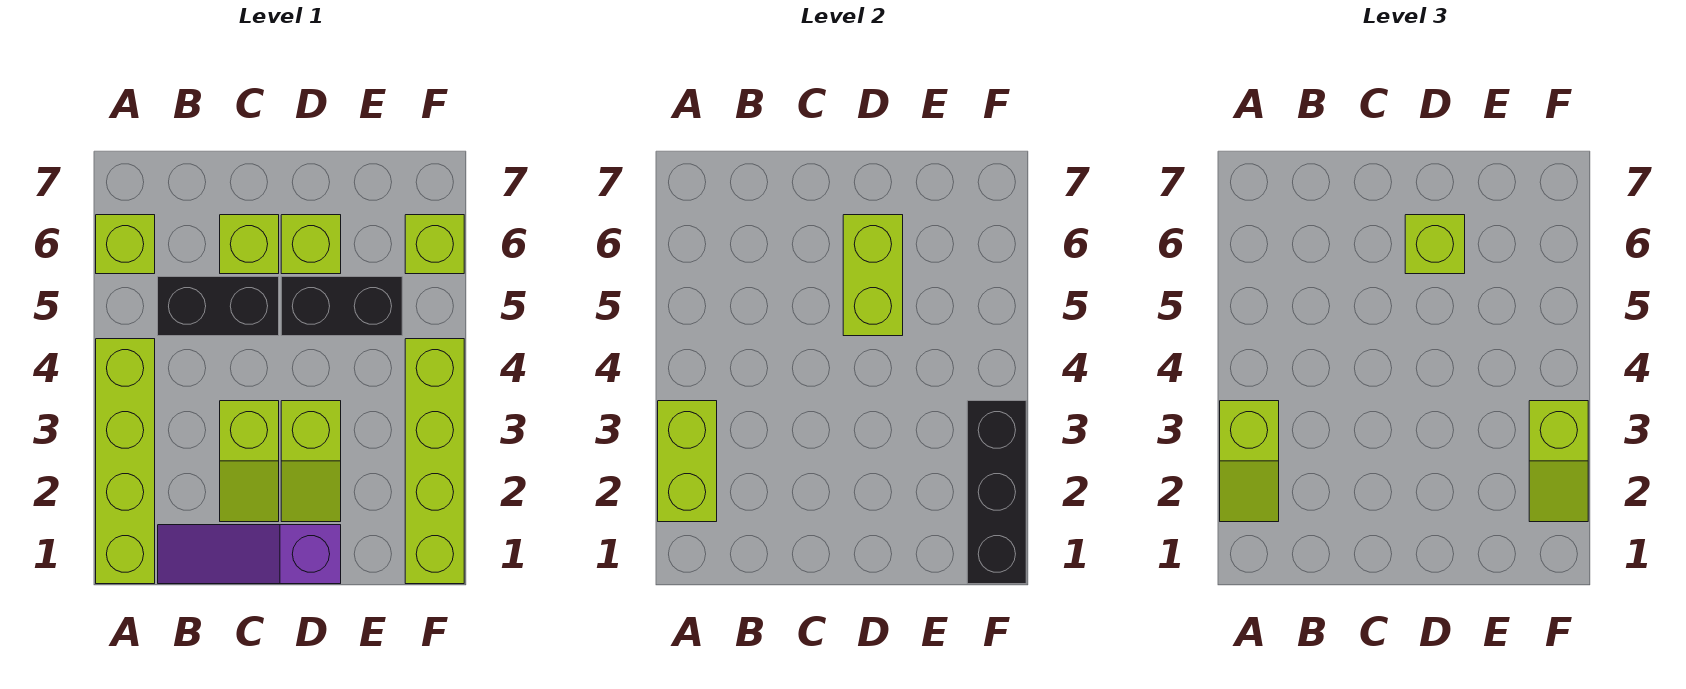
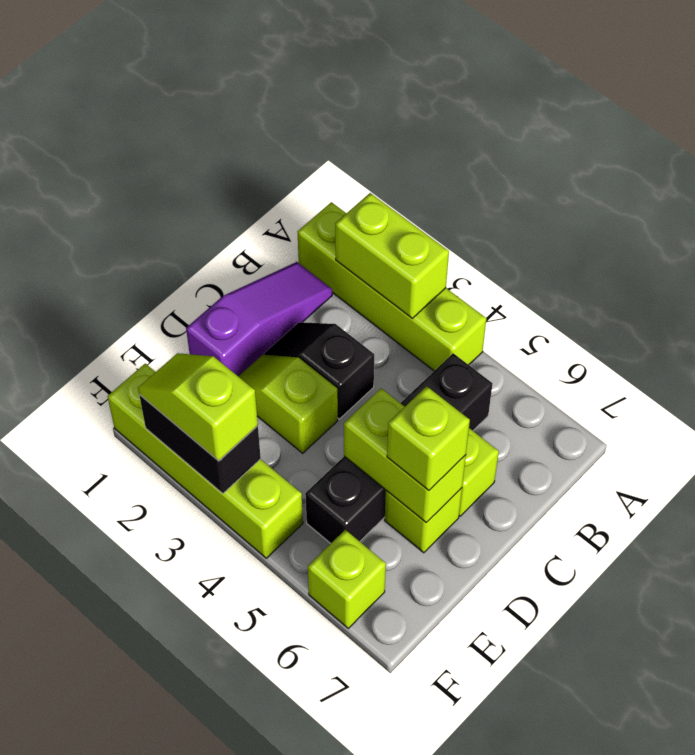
lime slope A2:A3 level 3 top 3 -> none
lime brick A6 level 1 -> none
lime slope C2:C3 level 1 top 3 -> black slope C2:C3 level 1 top 3
black brick F1:F3 level 2 -> black brick F2:F3 level 2

